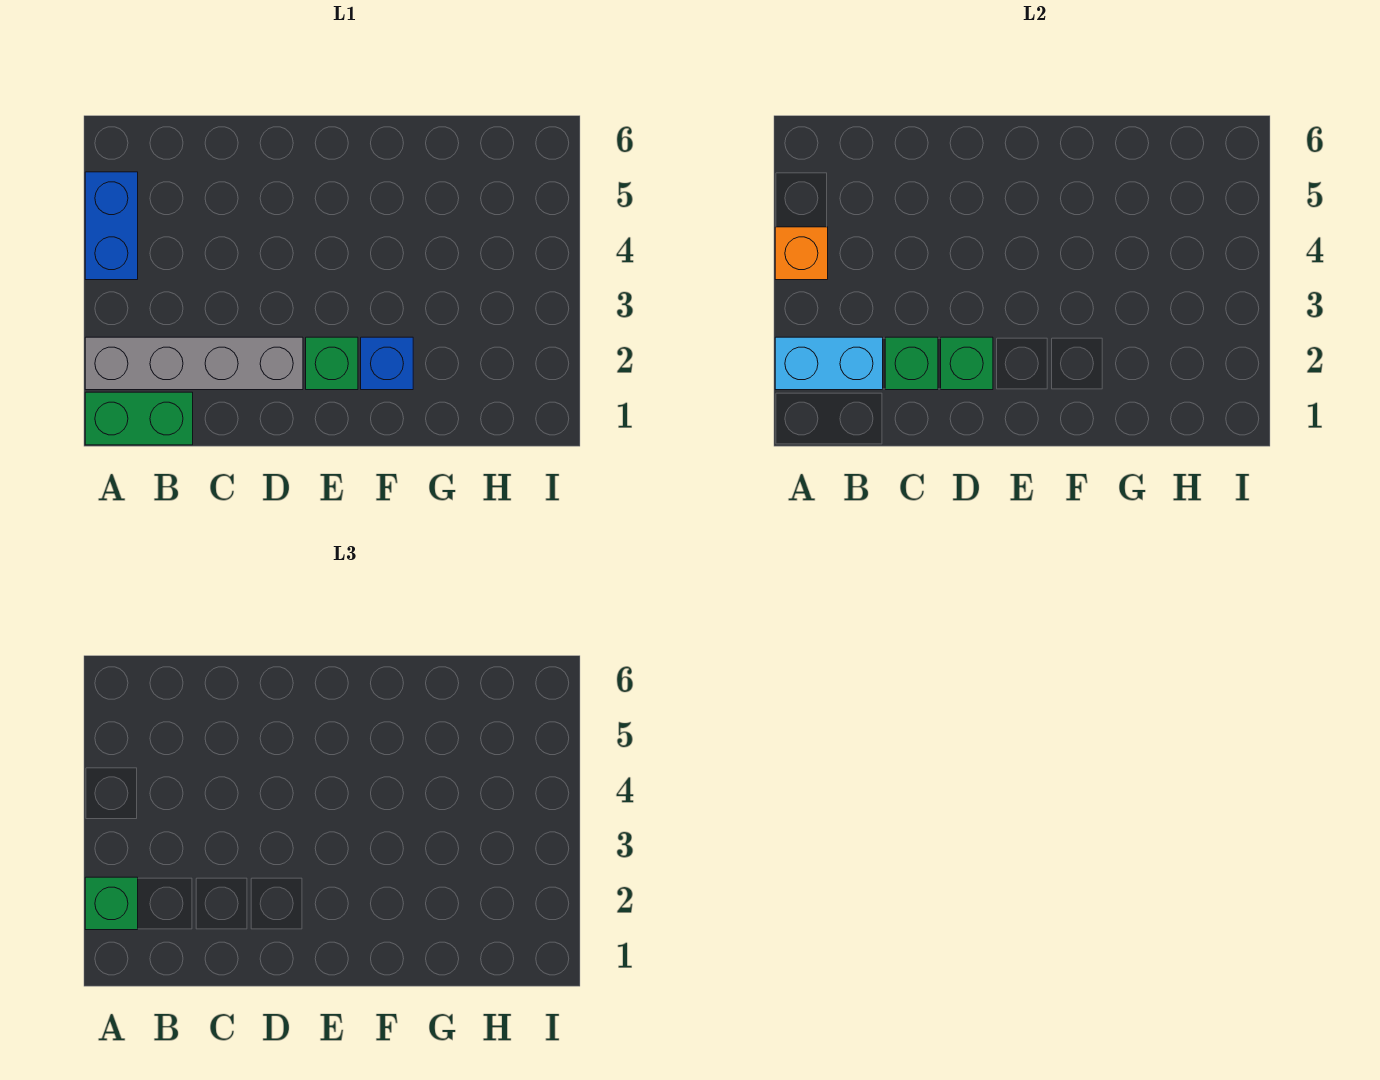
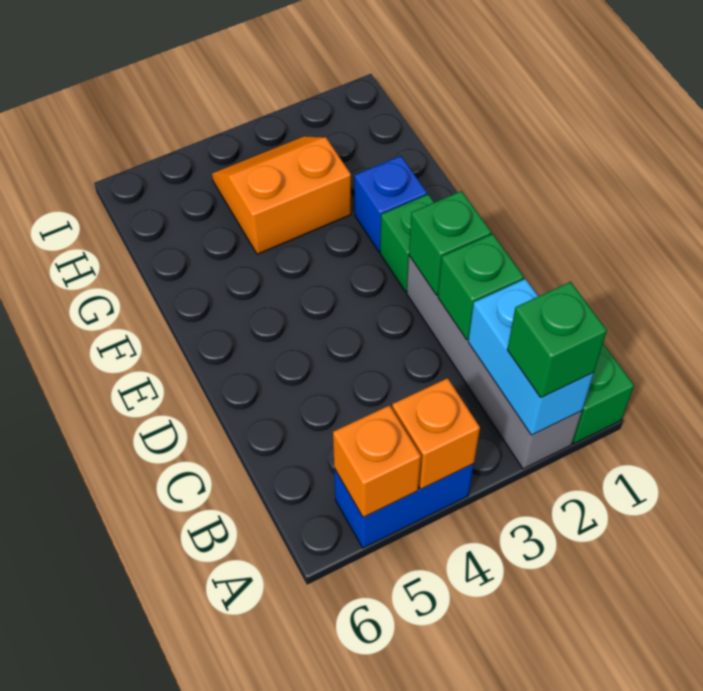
none -> orange brick A5 level 2
none -> orange slope G3:H4 level 1 top G

